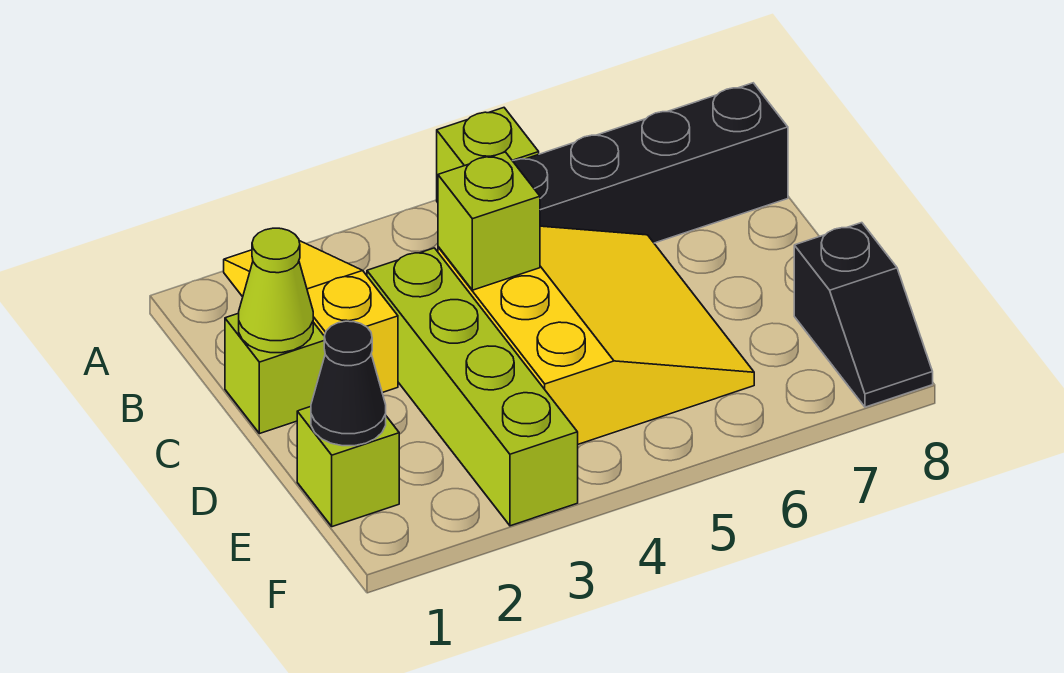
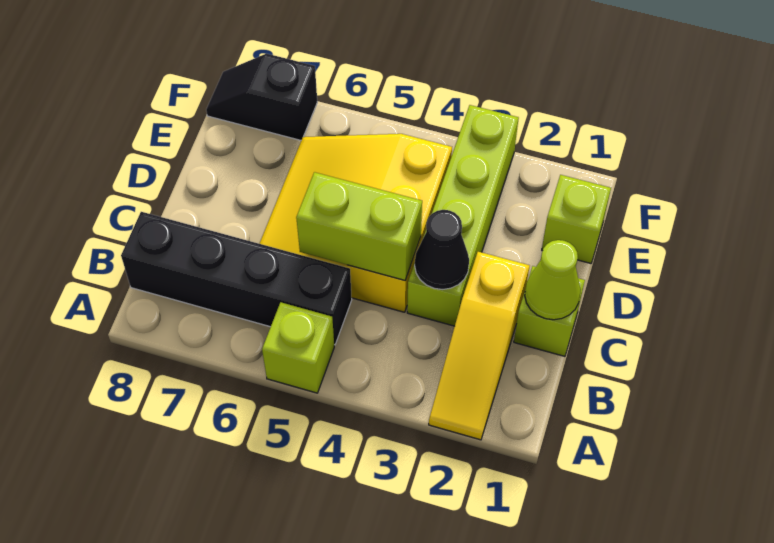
lime brick C4 level 2 -> lime brick C4:C5 level 2
black cone E1 level 2 -> black cone C3 level 2
black slope E8:F8 level 1 top E -> black slope F7:F8 level 1 top 7

